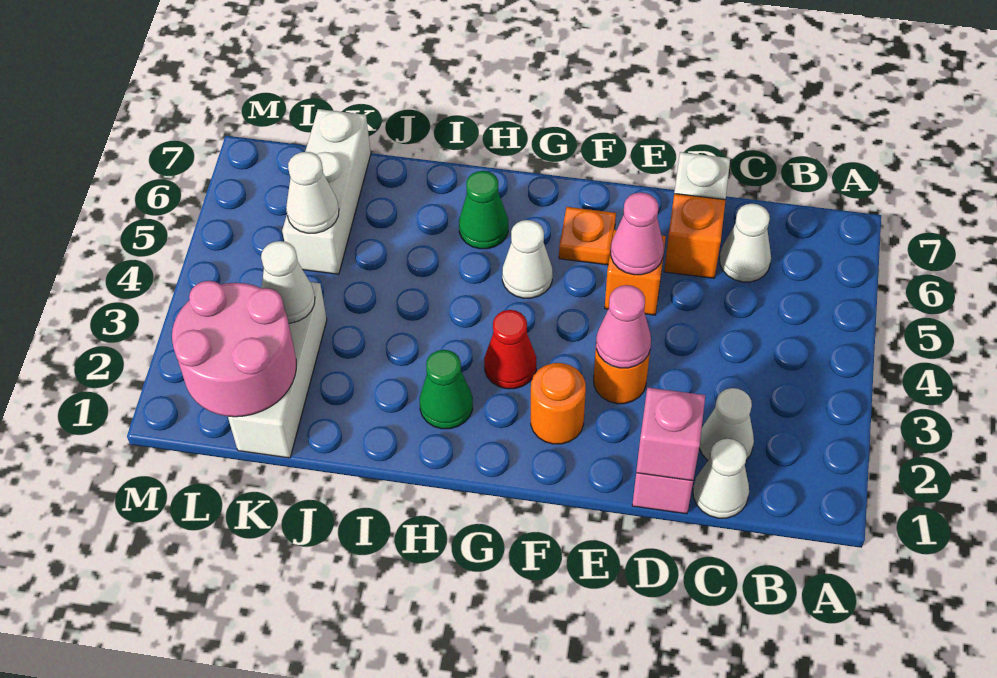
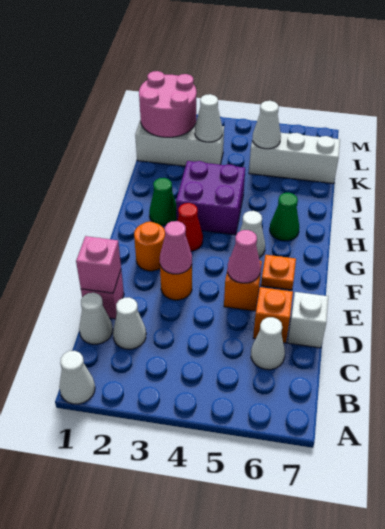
none -> white cone A1 level 1
none -> purple brick H3:I4 level 1

